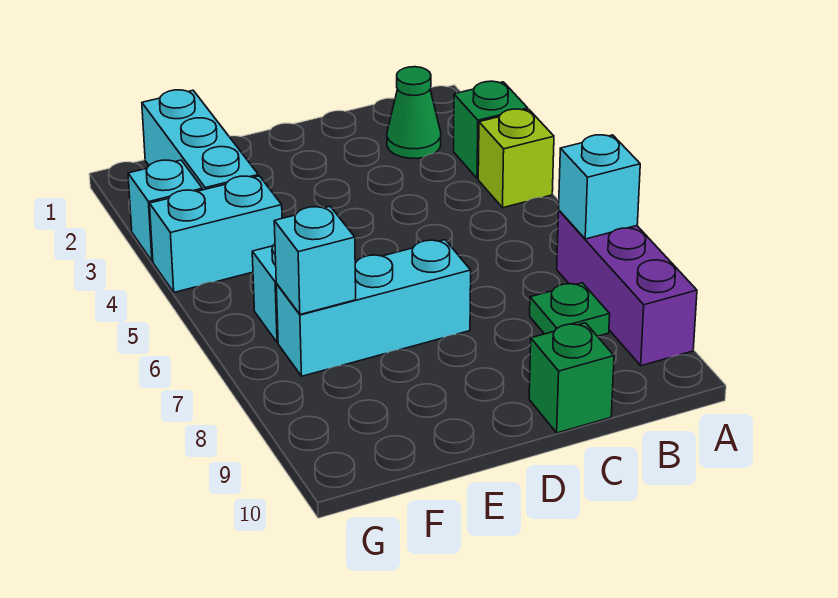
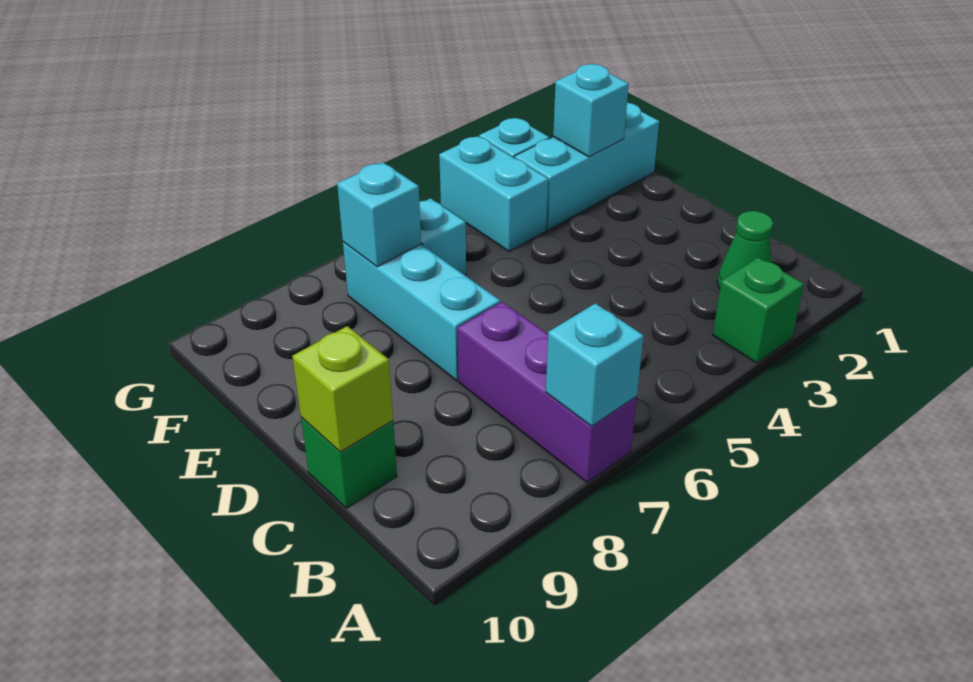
lime brick A4 level 1 -> lime brick C10 level 2
purple brick A7:A9 level 1 -> purple brick A7:C7 level 1
green plate B8 level 1 -> none
none -> cyan brick F2 level 2

